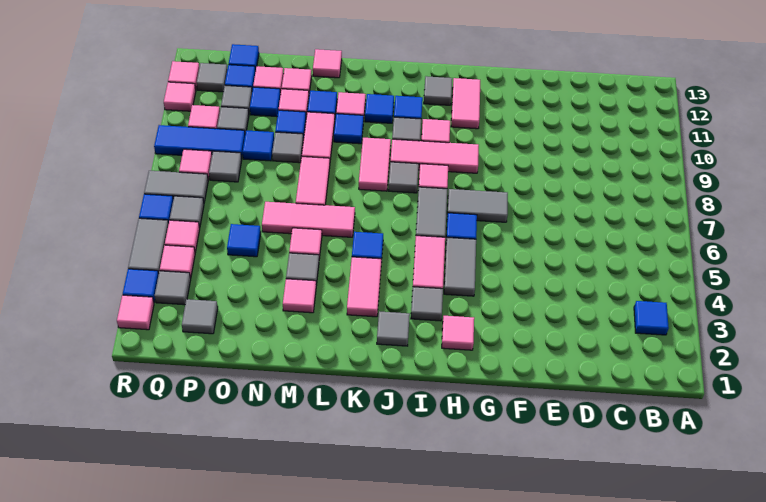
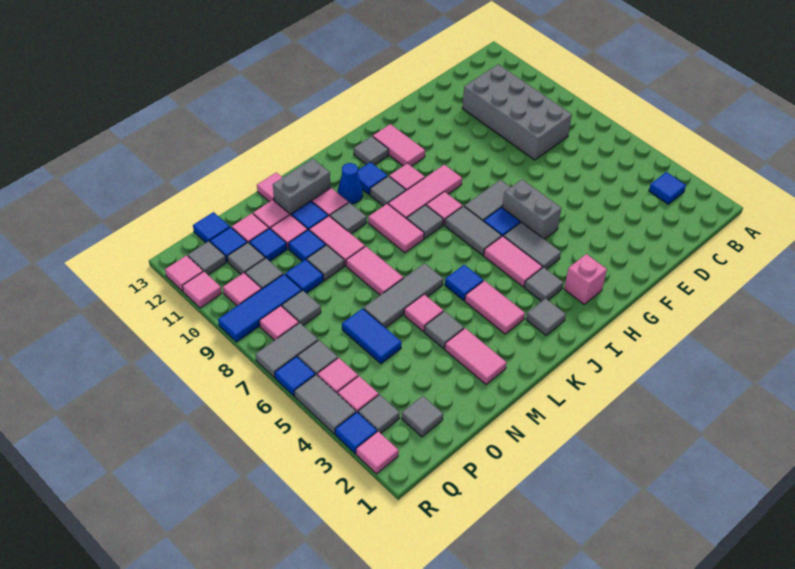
none -> grey brick C8:D11 level 1
none -> grey brick G5:G6 level 1
pink tile H2 level 1 -> pink brick H2 level 1
blue tile K11 level 1 -> blue cone K11 level 1
pink tile L6:N6 level 1 -> grey tile L6:N6 level 1
blue tile L10 level 1 -> grey tile L10 level 1
none -> grey brick L12:M12 level 1
pink tile M3 level 1 -> pink tile M2:M3 level 1
blue tile O5 level 1 -> blue tile O5:O6 level 1

